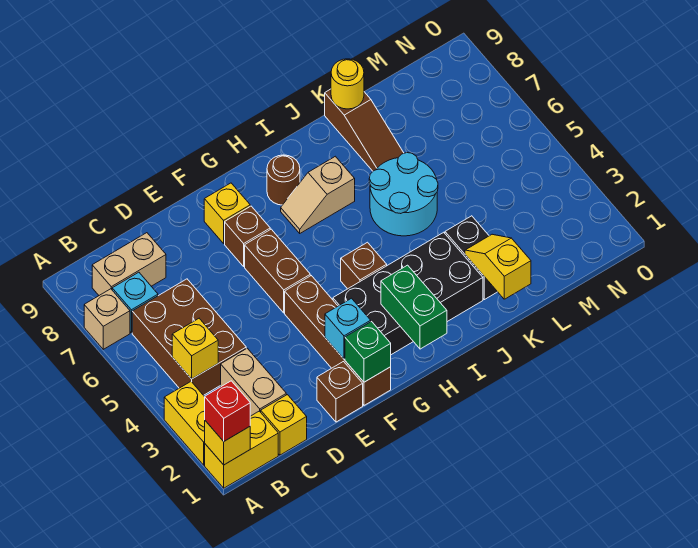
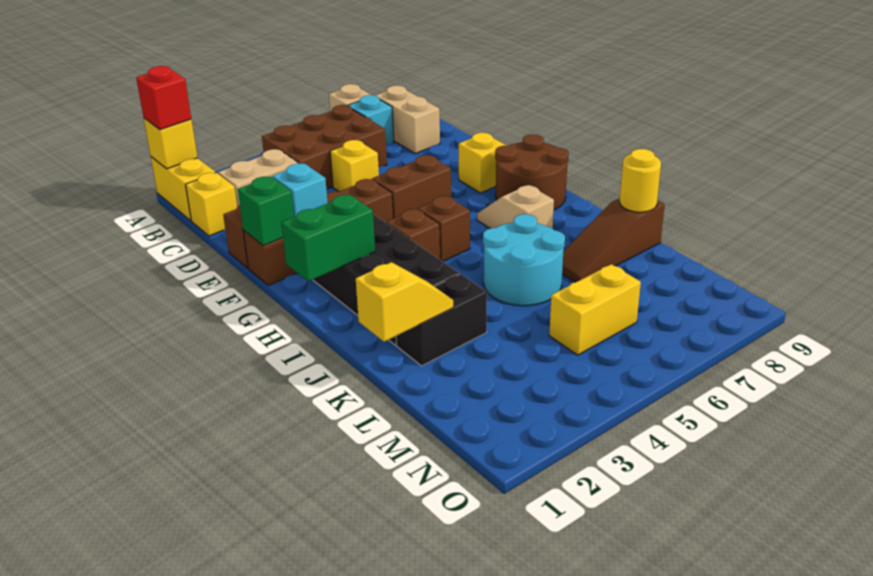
yellow brick A2:A3 level 1 -> yellow brick M5:M6 level 1
yellow brick B4 level 2 -> yellow brick D5 level 1
brown brick F7 level 1 -> brown brick H5 level 1
brown round brick H8 level 1 -> brown round brick G8:H9 level 1

